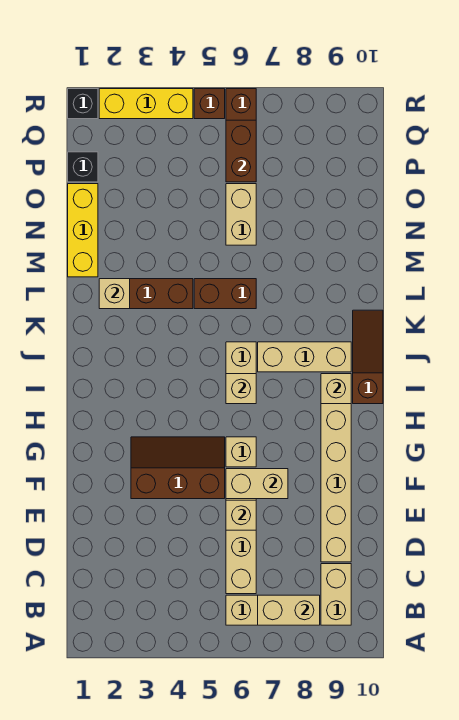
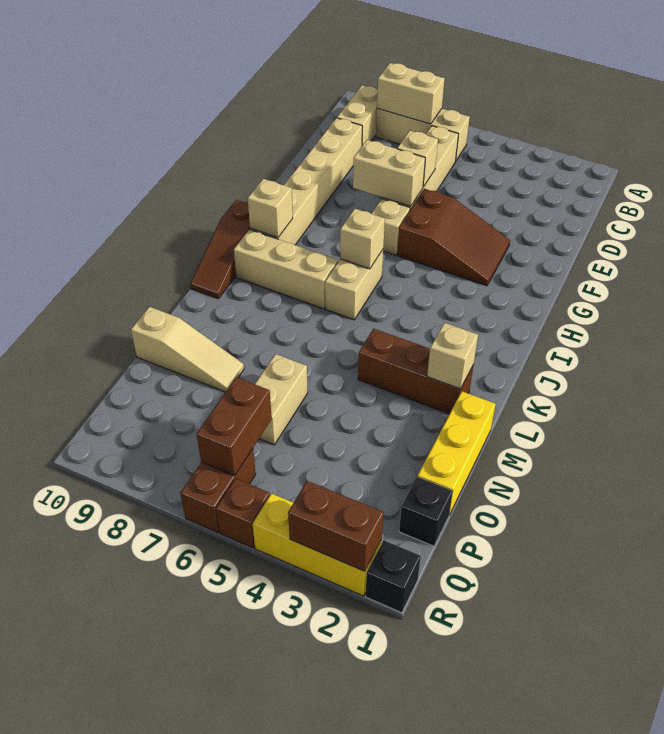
brown slope F3:G5 level 1 top F -> brown slope F3:G5 level 1 top 5
brown brick L5:L6 level 1 -> brown brick R2:R3 level 2
none -> tan slope N8:N10 level 1 top 10

